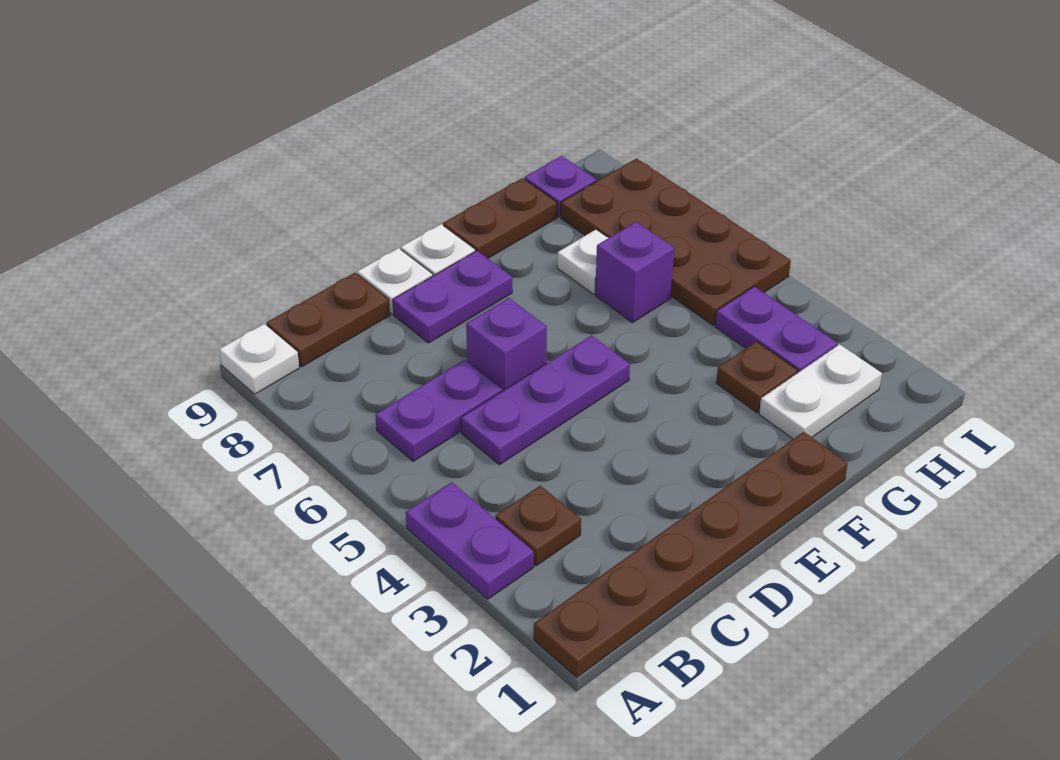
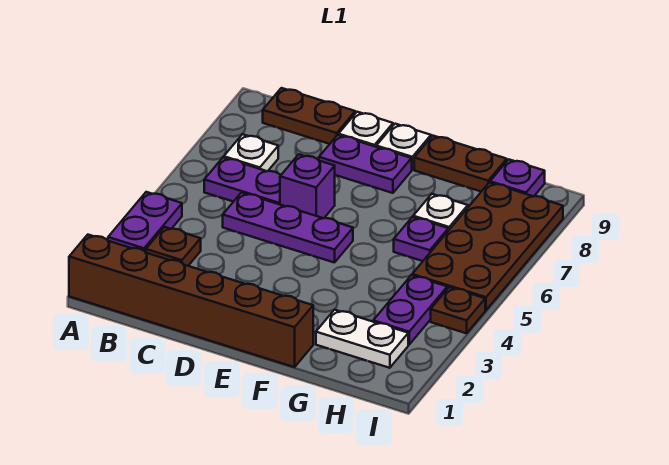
brown plate A1:F1 level 1 -> brown brick A1:F1 level 1
white plate A9 level 1 -> white plate B7 level 1
brown plate G3 level 1 -> brown plate I4 level 1
purple brick G6 level 1 -> purple plate G6 level 1

